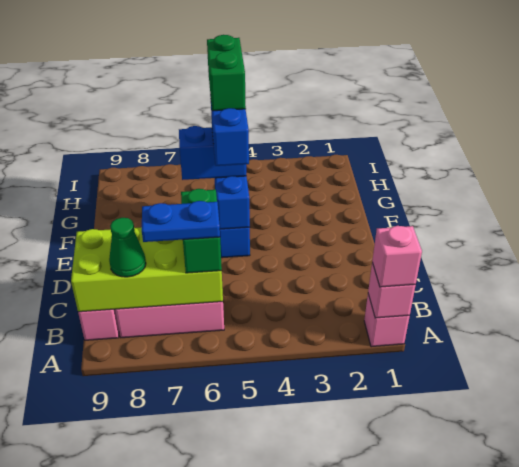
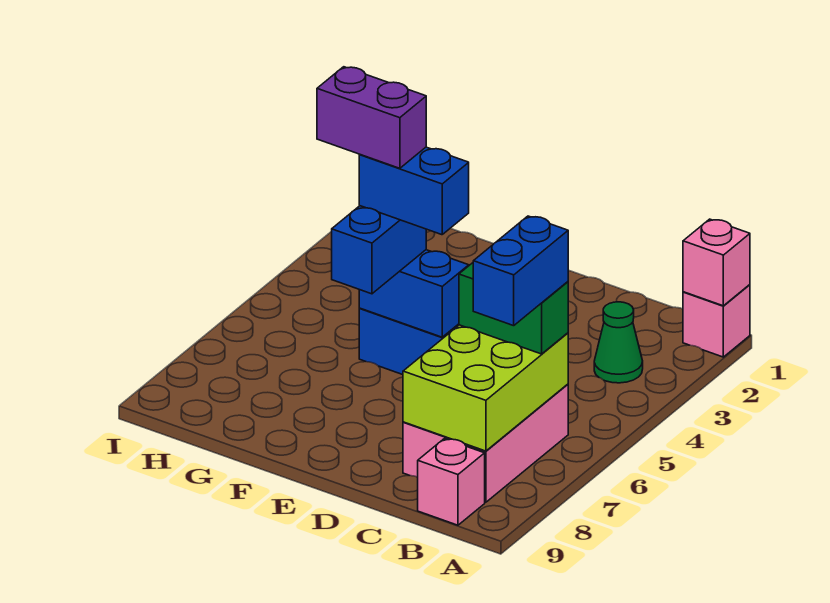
pink brick A1 level 3 -> none
lime brick B6:C9 level 2 -> lime brick B6:C8 level 2
blue plate B6:B7 level 4 -> blue brick B6:B7 level 4
green cone B8 level 3 -> green cone B3 level 1
green brick F5:G5 level 5 -> purple brick F5:G5 level 5

